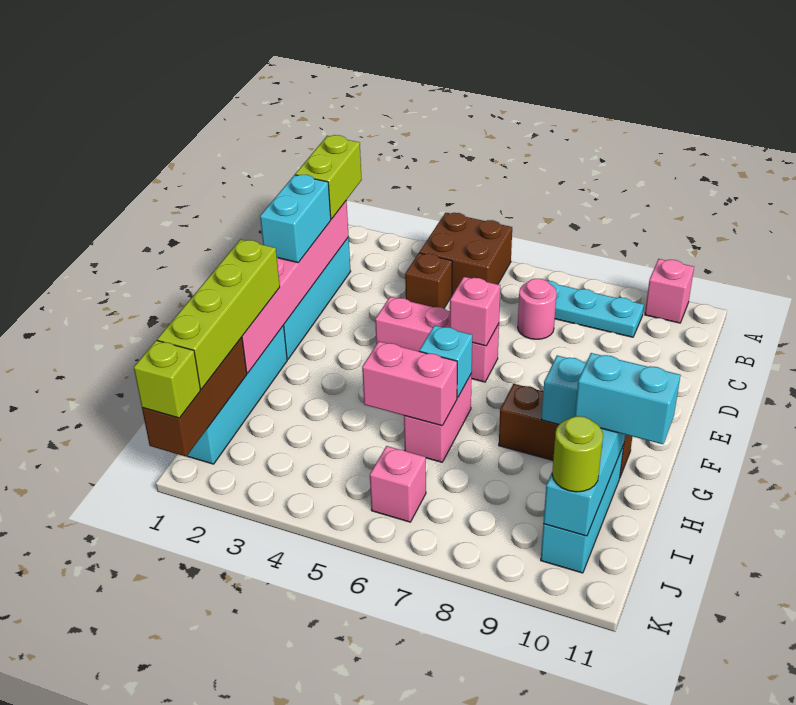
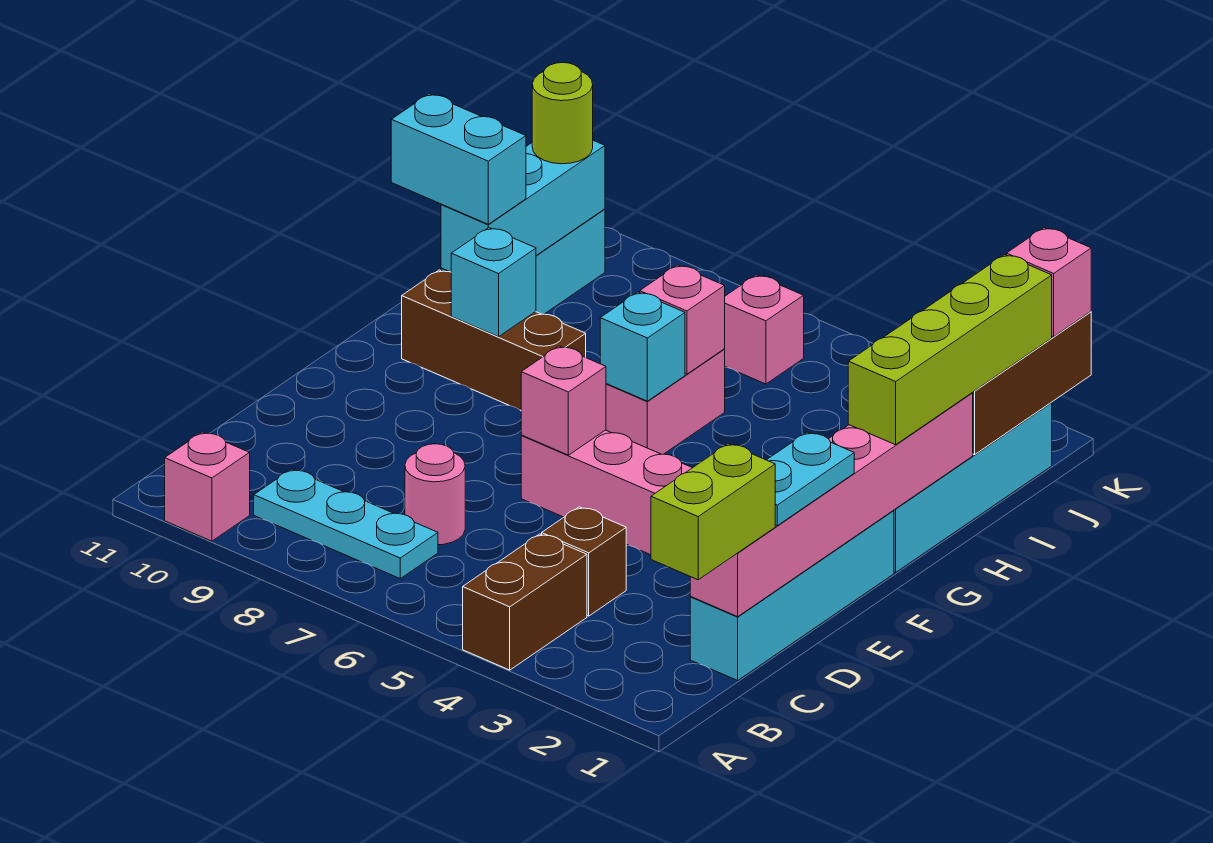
brown brick A4:B5 level 1 -> brown brick A4:B4 level 1
cyan brick D1:E1 level 3 -> cyan plate D1:E1 level 3
pink brick H5:H6 level 2 -> pink brick H6 level 2
lime brick K1 level 3 -> pink brick K1 level 3

